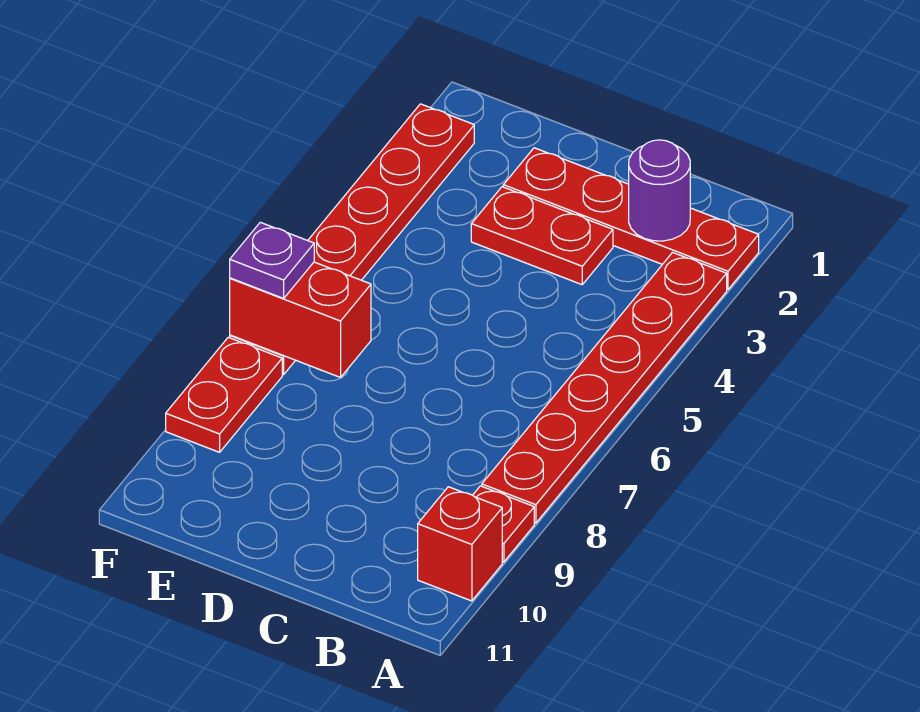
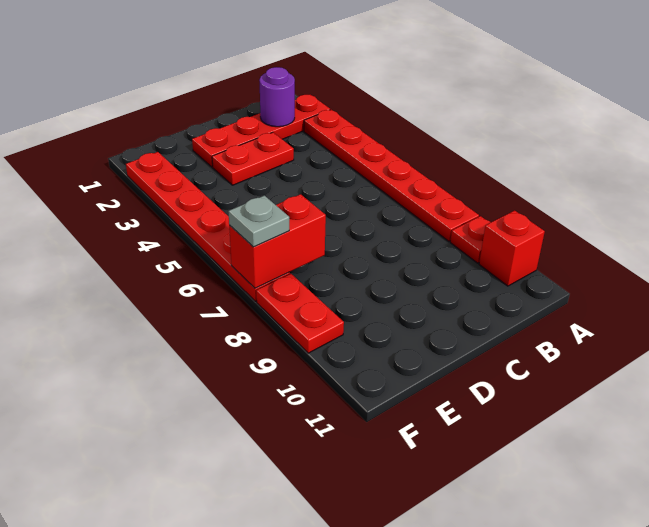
purple plate F7 level 3 -> grey plate F7 level 3

